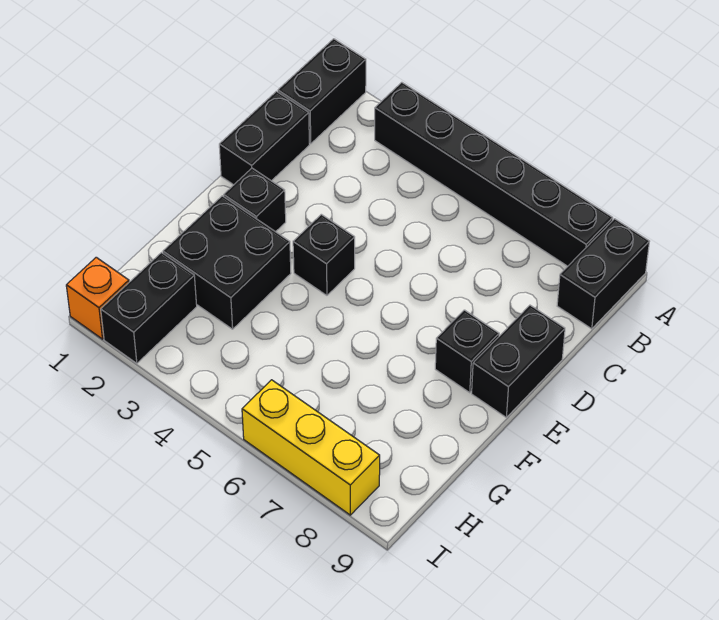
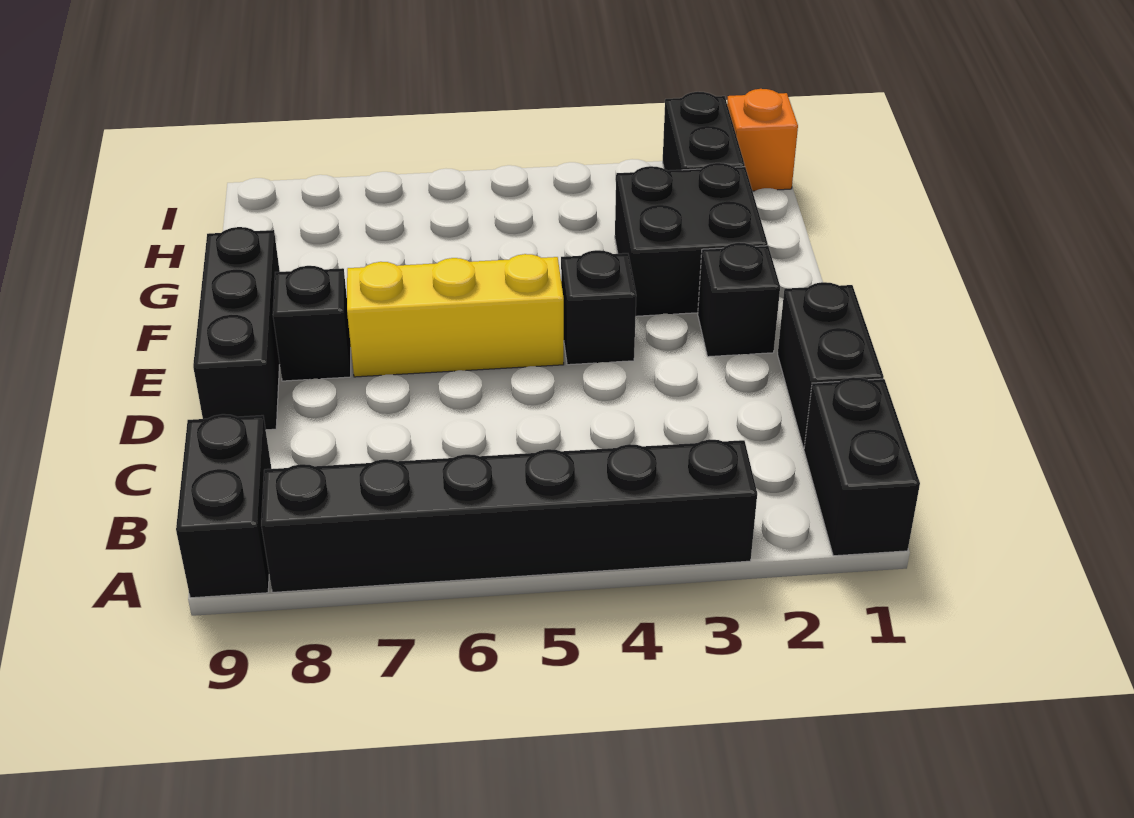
black brick D9:E9 level 1 -> black brick D9:F9 level 1
yellow brick I6:I8 level 1 -> yellow brick E5:E7 level 1

